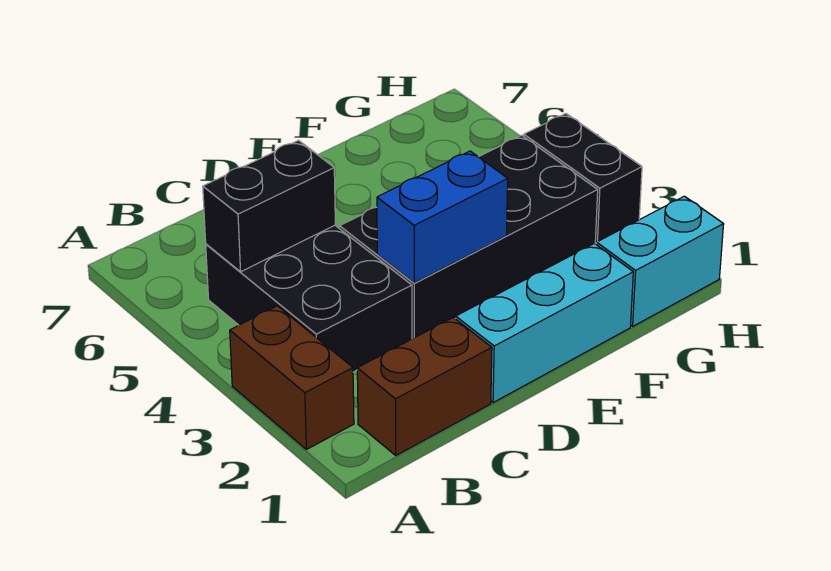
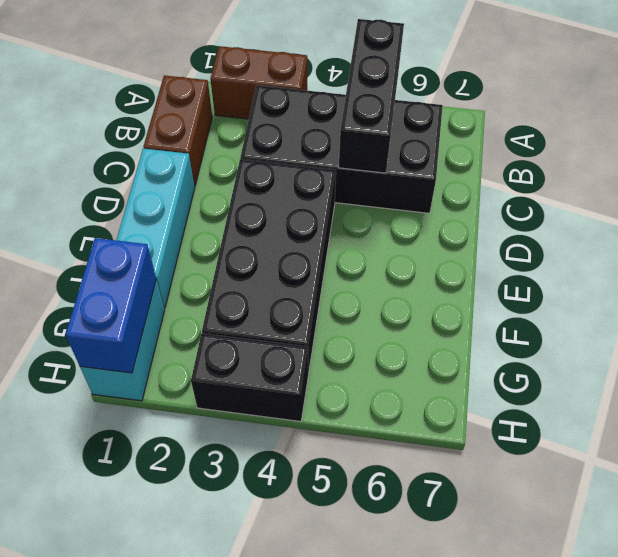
black brick B3:C5 level 1 -> black brick B3:C6 level 1
black brick B5:C5 level 2 -> black brick A5:C5 level 2
blue brick D3:E3 level 2 -> blue brick G1:H1 level 2

